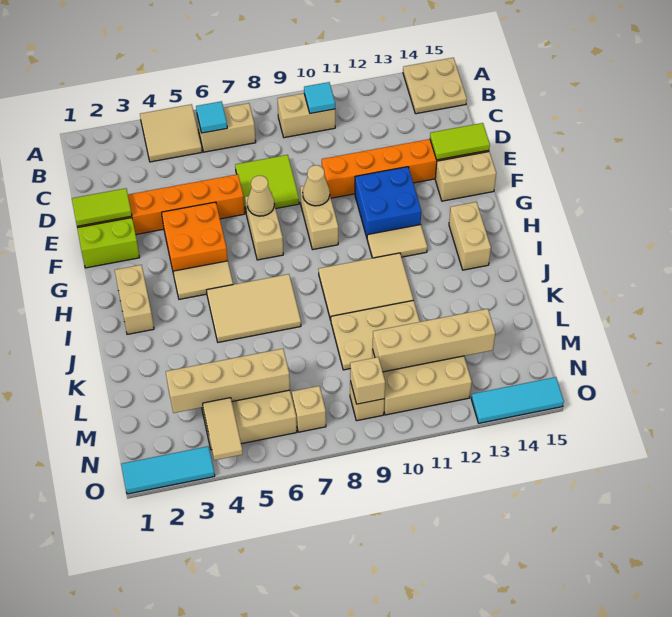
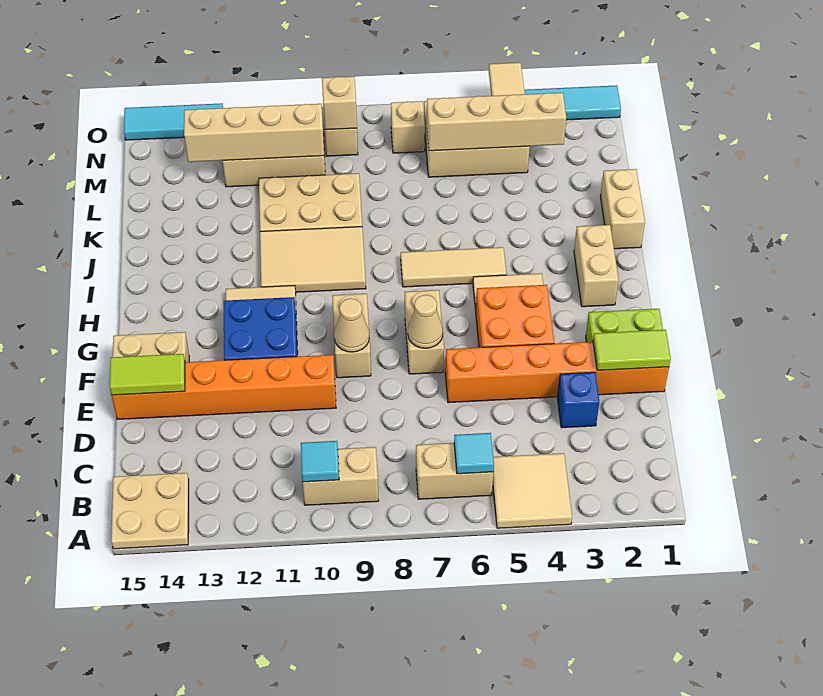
none -> blue brick D3 level 1
lime tile D7:E8 level 1 -> none
tan brick H14:I14 level 1 -> tan brick J1:K1 level 1
tan tile I5:J7 level 1 -> tan tile I5:I7 level 1

